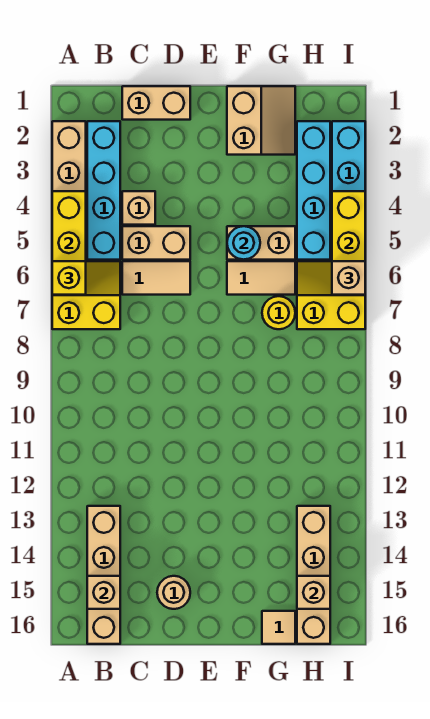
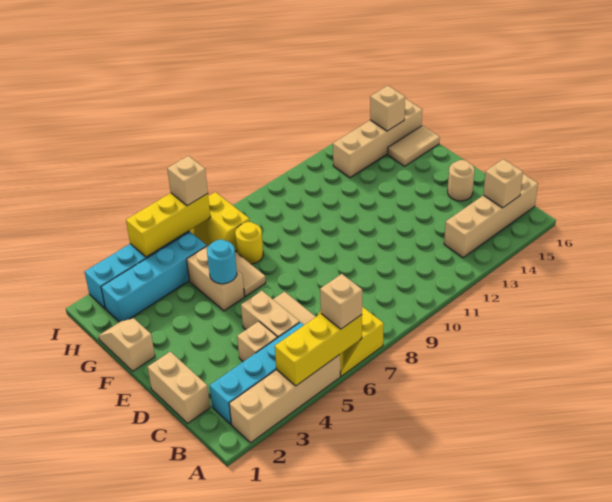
yellow brick A6 level 3 -> tan brick A6 level 3
tan slope F1:G2 level 1 top F -> tan slope F1:G1 level 1 top F
tan tile G16 level 1 -> tan tile G15:G16 level 1

